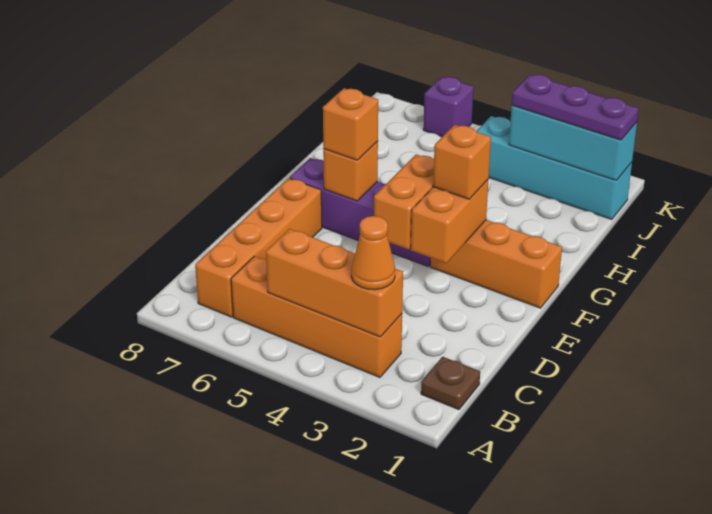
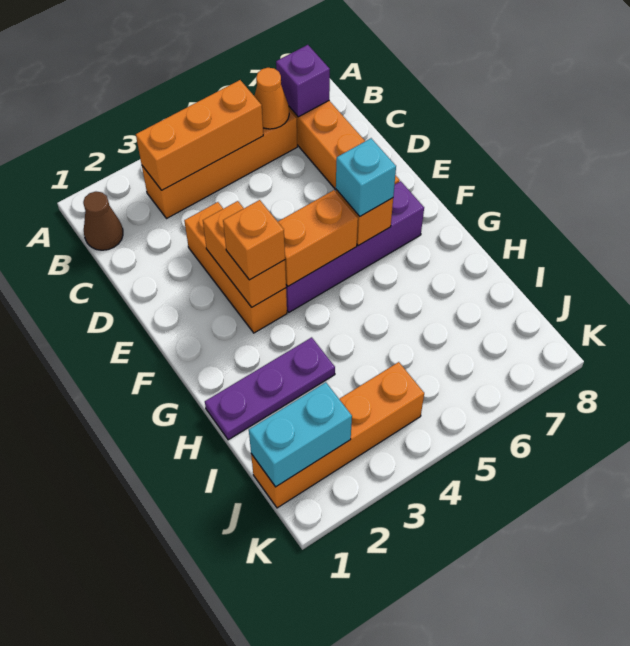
brown plate B1 level 1 -> brown cone B1 level 1
orange cone B3 level 3 -> orange cone B6 level 2
orange brick E4:F4 level 2 -> orange brick F4:F5 level 2
orange brick F1:F3 level 1 -> orange brick D3:F3 level 1
orange brick F6 level 3 -> cyan brick F6 level 3
cyan brick J1:J4 level 1 -> orange brick J1:J4 level 1
cyan brick J1:J3 level 2 -> cyan brick J1:J2 level 2
purple plate J1:J3 level 3 -> purple plate H1:H3 level 1
purple brick K6 level 1 -> purple brick B7 level 2

